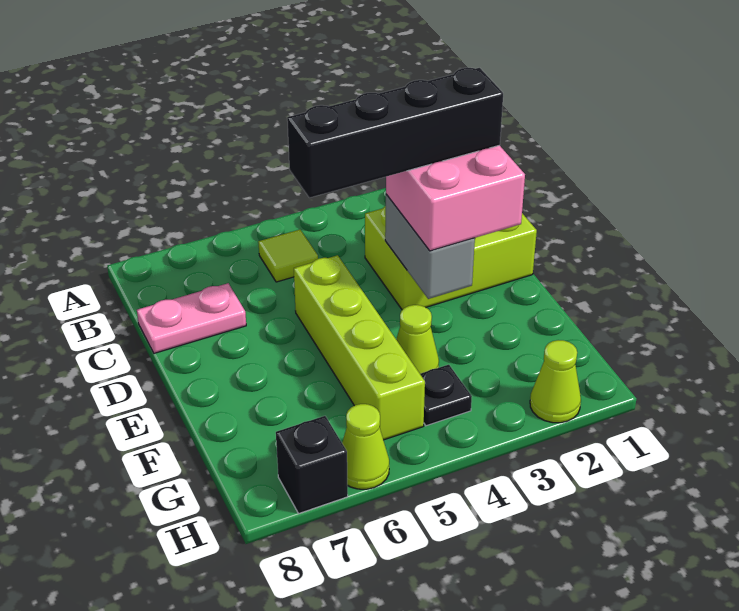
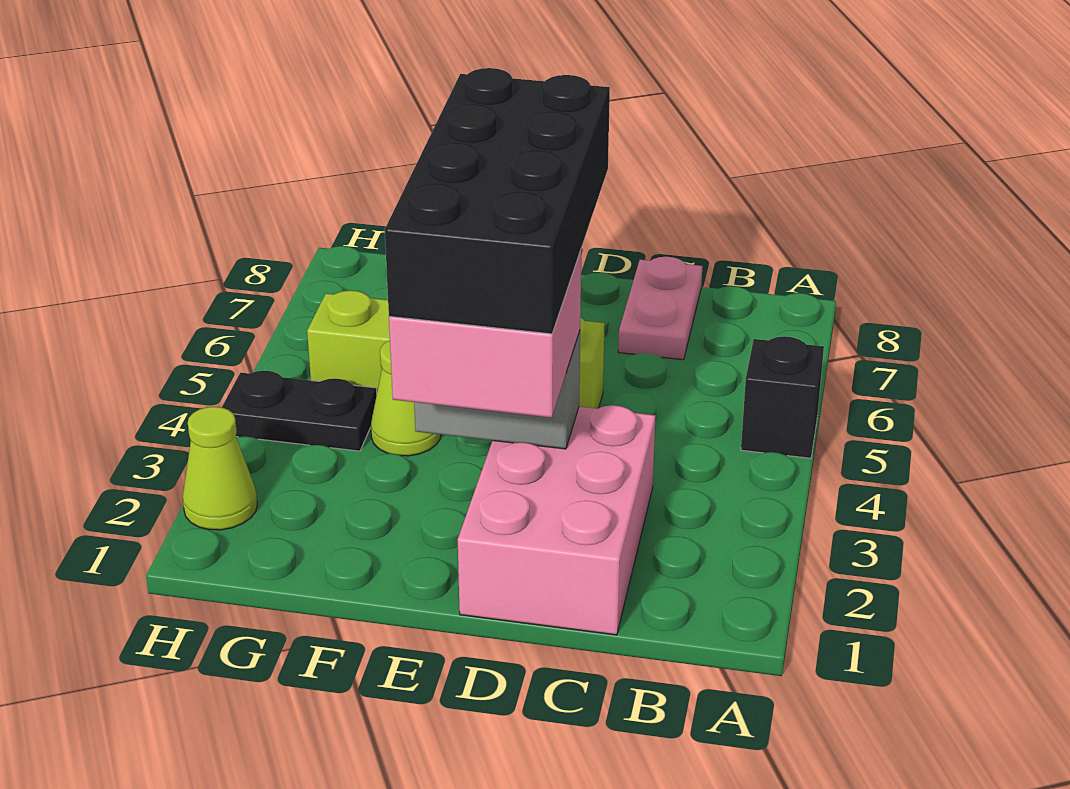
lime tile B5 level 1 -> none
lime brick C1:D3 level 1 -> pink brick C1:D3 level 1
black brick D2:D5 level 4 -> black brick D2:E5 level 4
black plate G4 level 1 -> black plate G4:H4 level 1
lime cone H6 level 1 -> none
black brick H7 level 1 -> black brick A5 level 1

